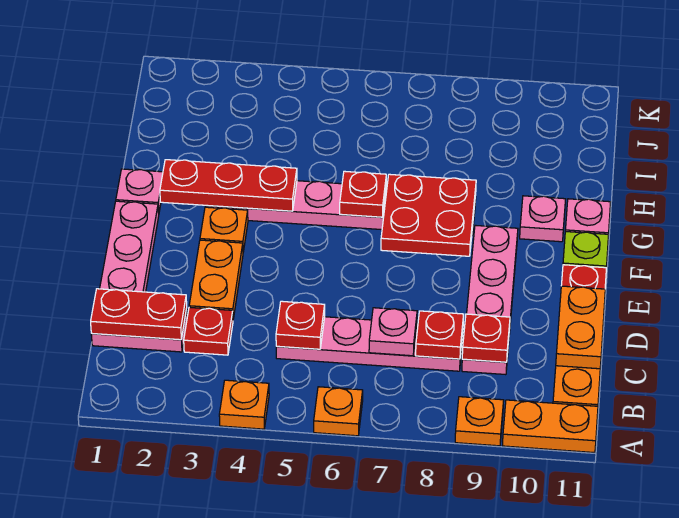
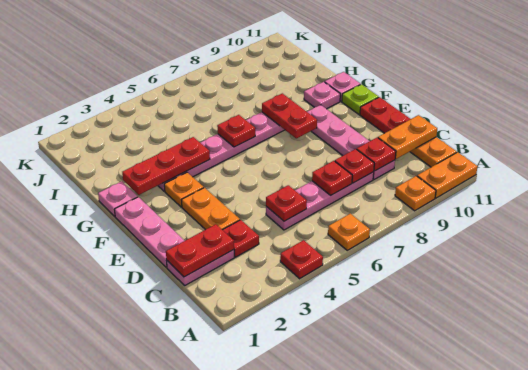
orange plate A4 level 1 -> red plate A4 level 1
pink plate C7 level 2 -> red plate C7 level 2
orange plate C11:D11 level 2 -> orange plate C10:C11 level 2
red plate F7:G8 level 2 -> red plate F8:G8 level 2

